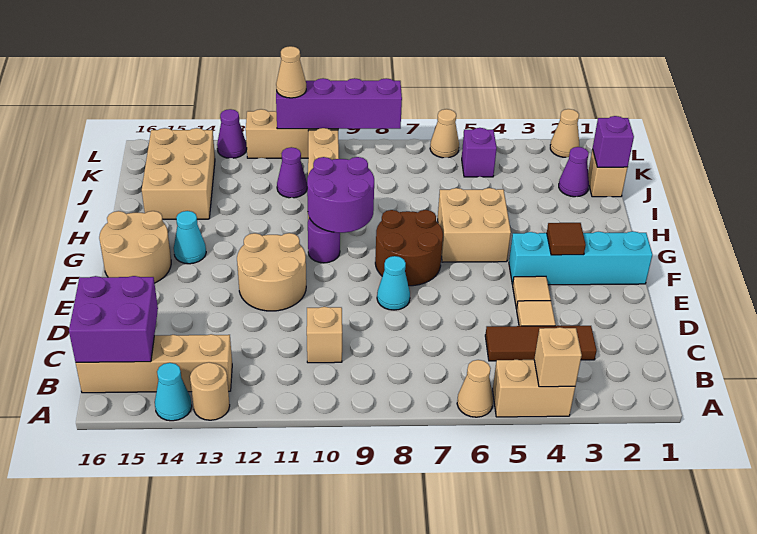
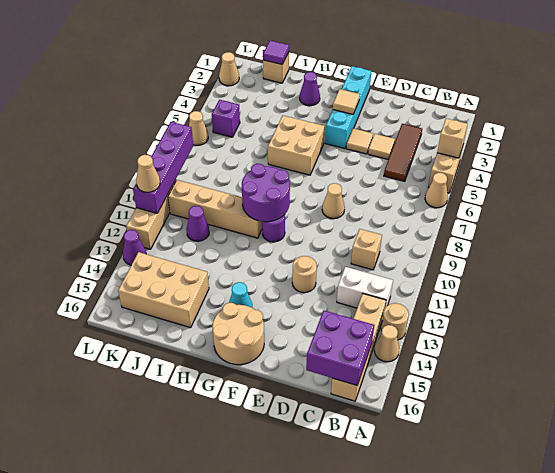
cyan cone A14 level 1 -> tan cone A14 level 1
none -> white brick B12:C12 level 1
cyan cone E8 level 1 -> tan cone E8 level 1
tan round brick E11:F12 level 1 -> tan round brick E12 level 1
brown tile F3 level 2 -> tan tile F3 level 2
brown round brick F7:G8 level 1 -> none
purple brick J1 level 2 -> purple tile J1 level 2
purple cone J2 level 1 -> purple cone H2 level 1

